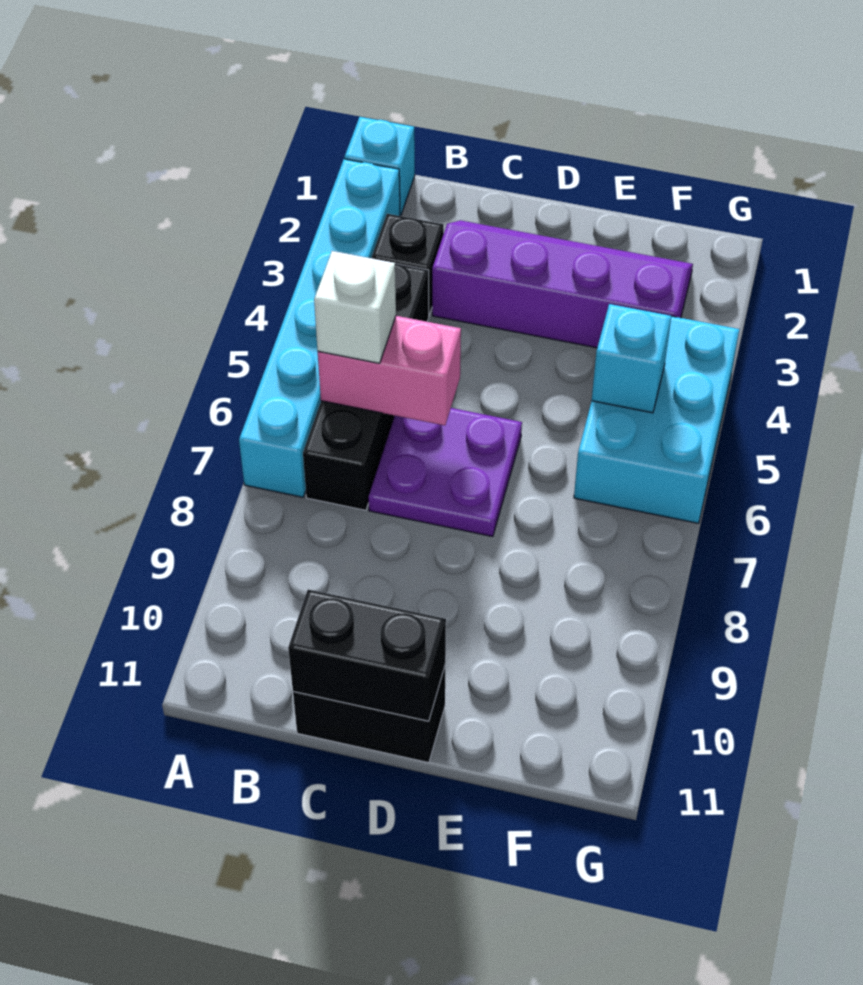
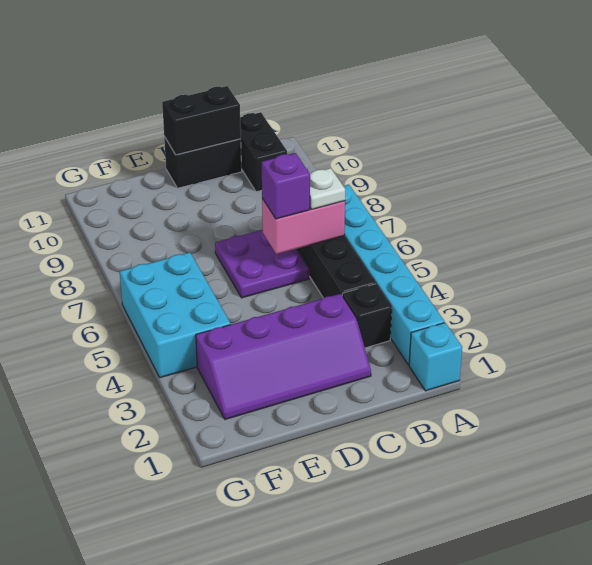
white brick B6 level 3 -> white plate B6 level 3
none -> black brick B10:B11 level 1
none -> purple brick C6 level 3
cyan brick F5 level 2 -> none

